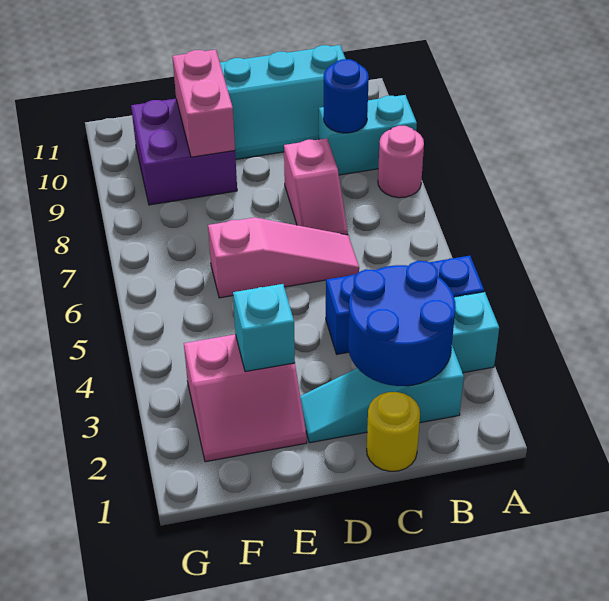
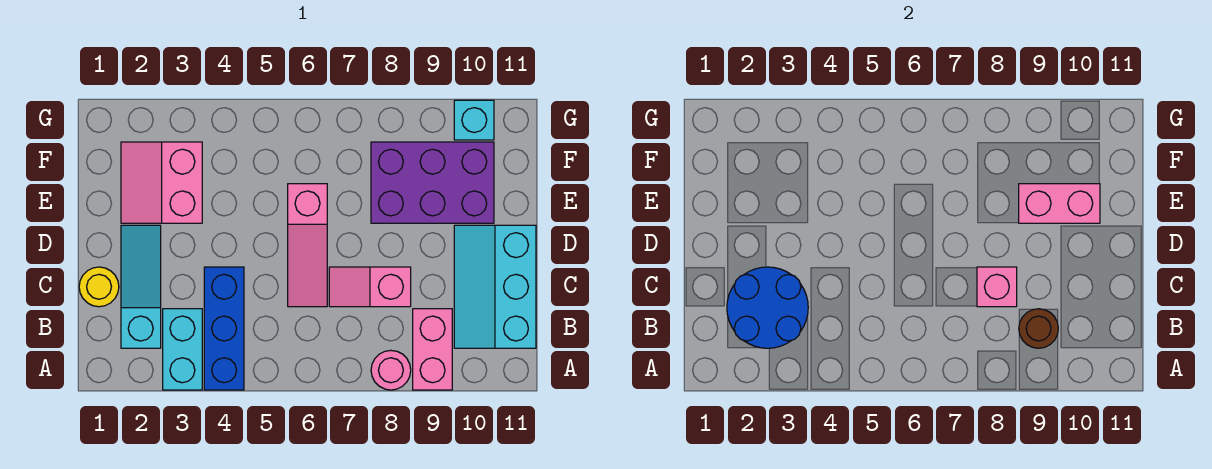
cyan brick A9:B9 level 1 -> pink brick A9:B9 level 1
blue round brick B9 level 2 -> brown round brick B9 level 2
none -> pink brick C8 level 2
cyan brick E3 level 2 -> cyan brick G10 level 1
purple brick E9:F10 level 1 -> purple brick E8:F10 level 1

